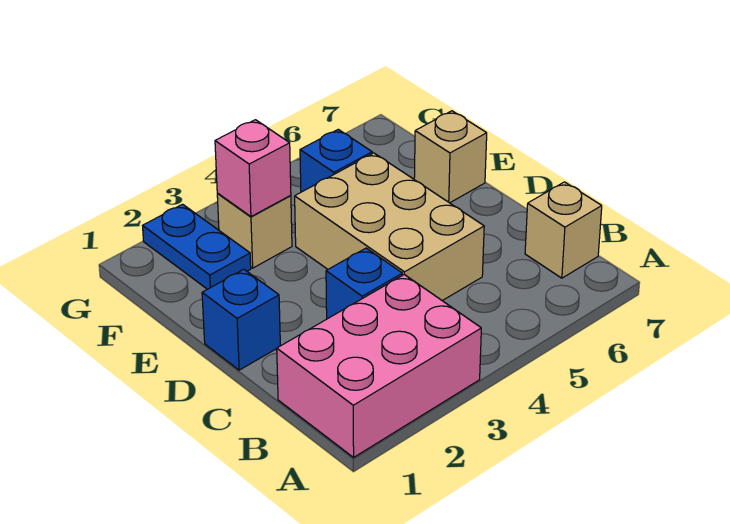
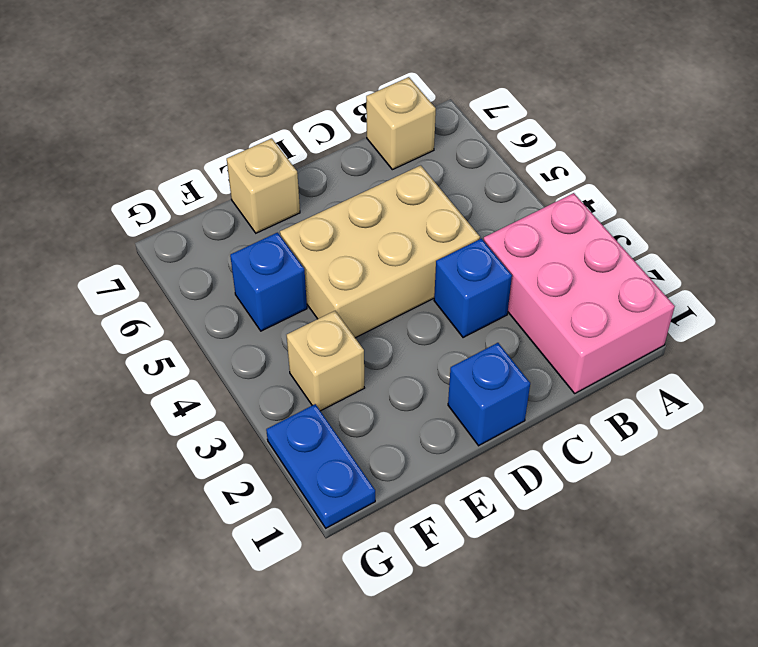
blue plate F2:G2 level 1 -> blue plate G1:G2 level 1
pink brick F3 level 2 -> none

